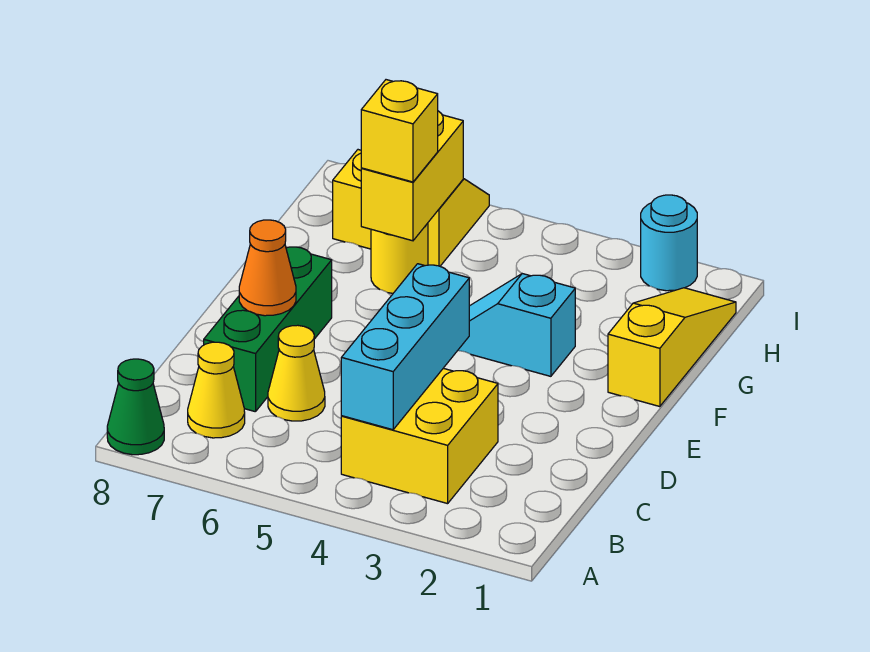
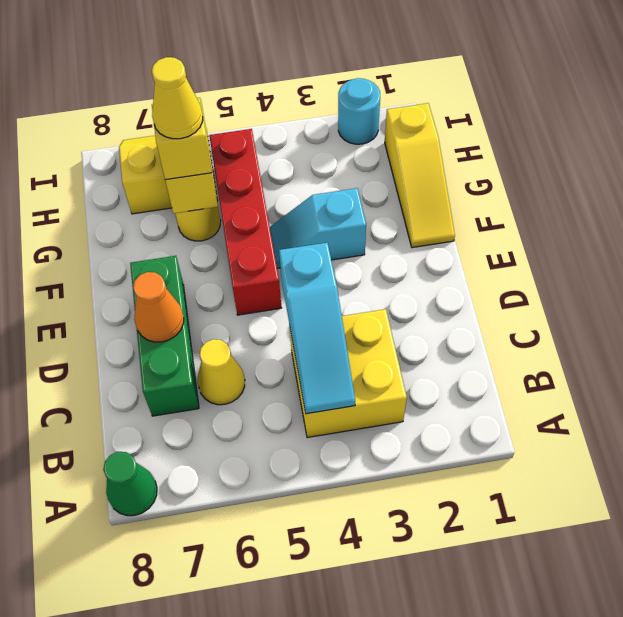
cyan brick B4:D4 level 2 -> cyan slope B4:D4 level 2 top D
yellow cone B7 level 1 -> yellow cone G6 level 4
none -> red brick E5:H5 level 1
yellow slope F1:H1 level 1 top F -> yellow slope F1:H1 level 1 top H

